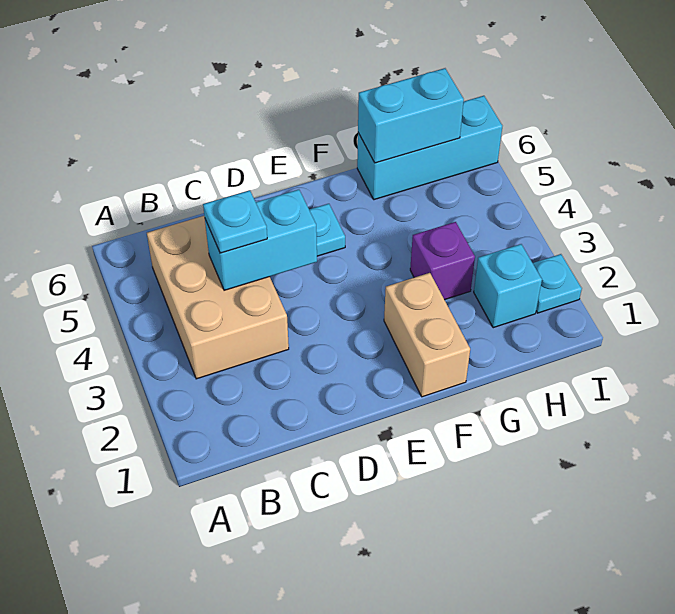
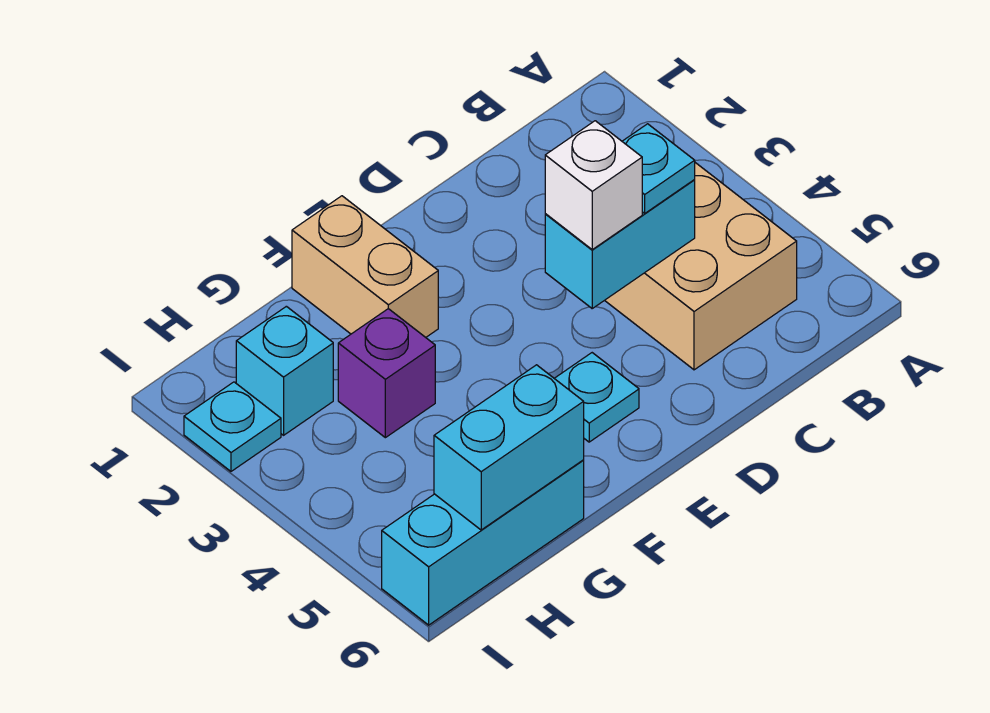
none -> white brick D4 level 3

